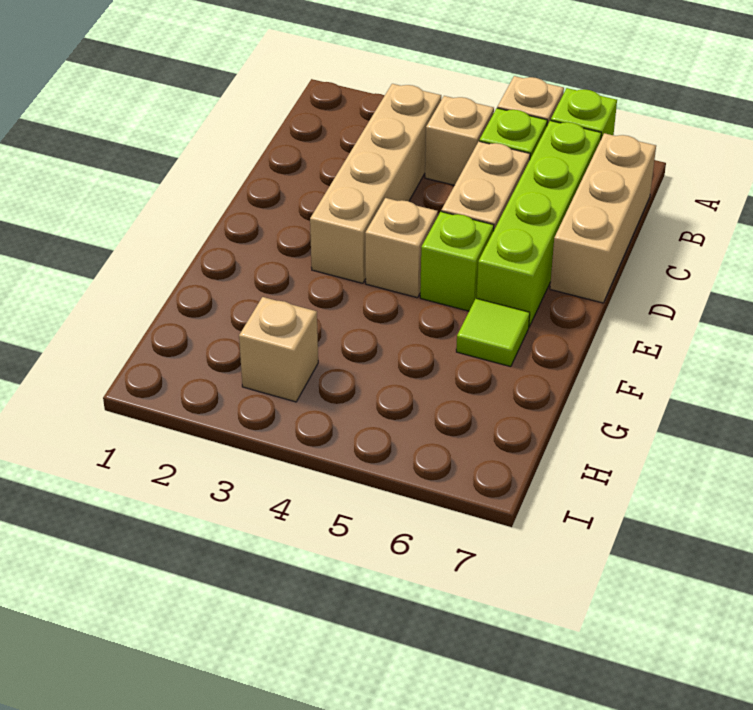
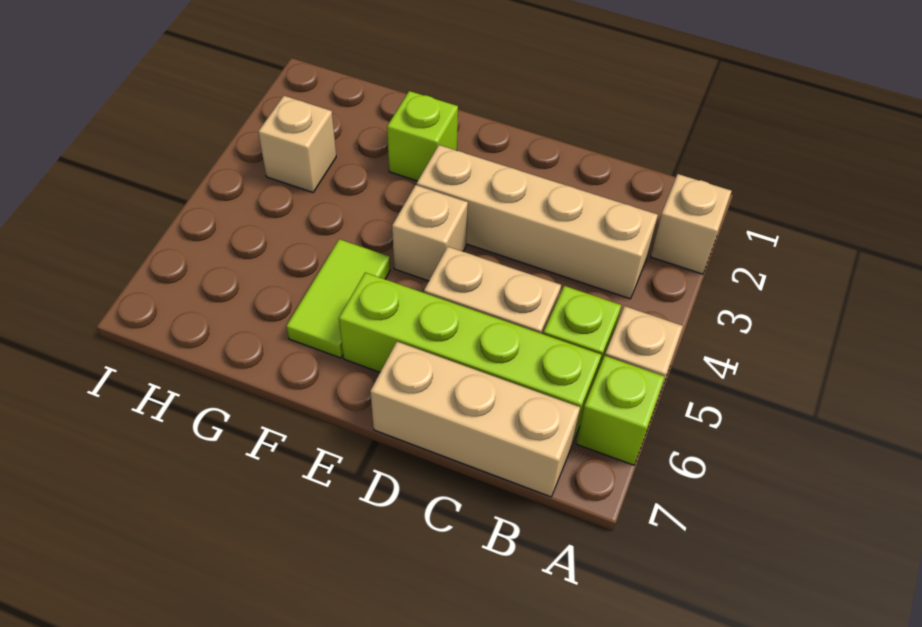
tan brick B4 level 1 -> tan brick A2 level 1
lime brick E5 level 1 -> lime brick F2 level 1
lime tile F6 level 1 -> lime tile F5:F6 level 1

